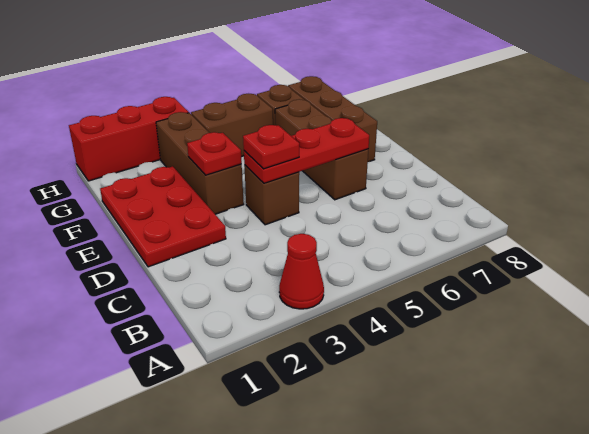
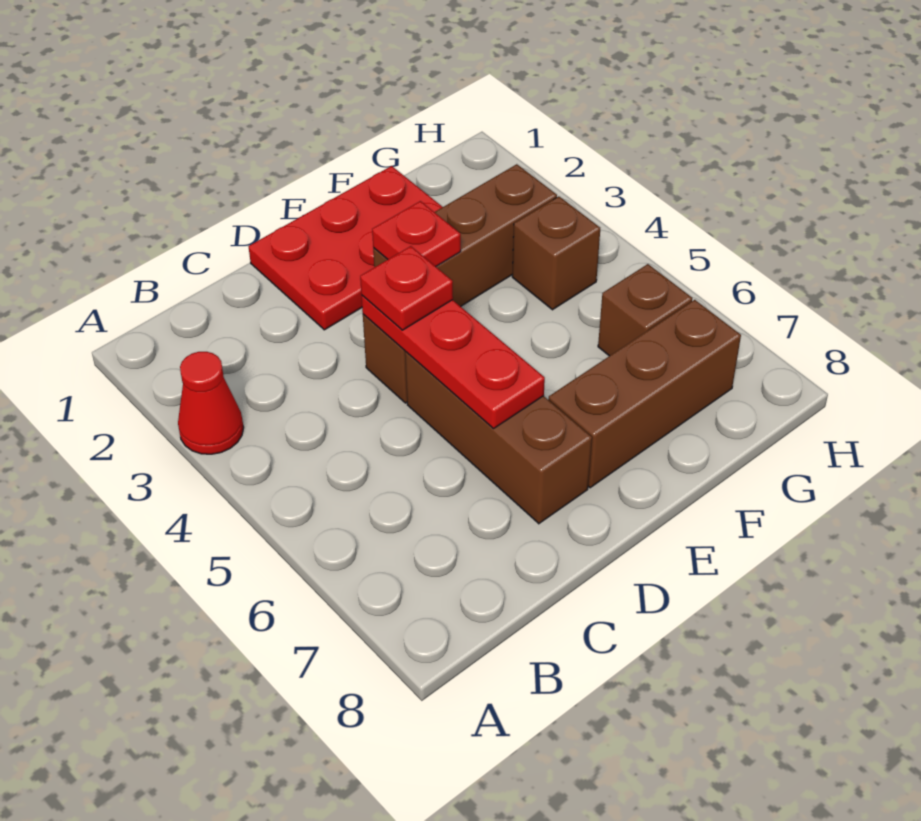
brown brick D6:F6 level 1 -> brown brick D5:D7 level 1
brown brick G4:G5 level 1 -> brown brick G4 level 1
red brick H1:H3 level 1 -> none

